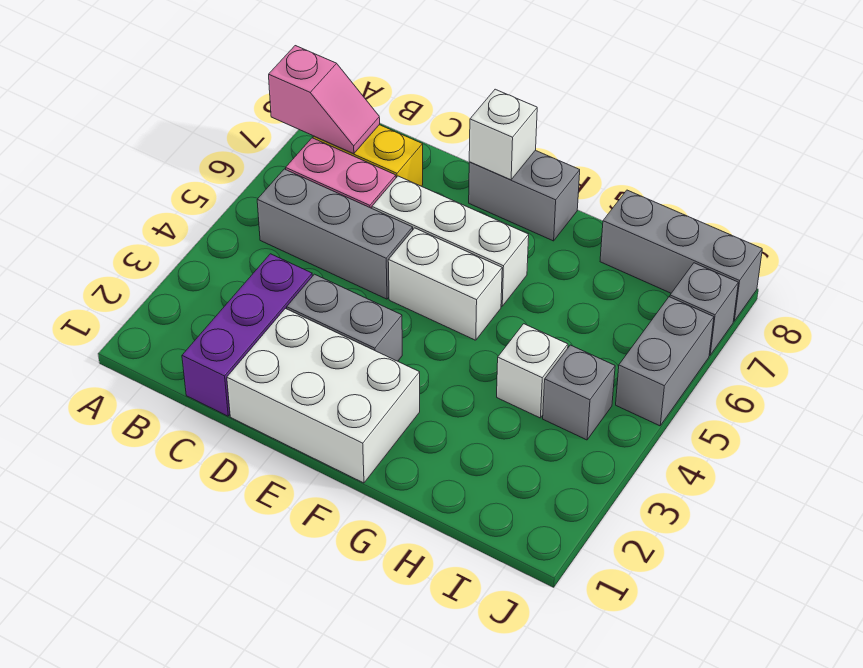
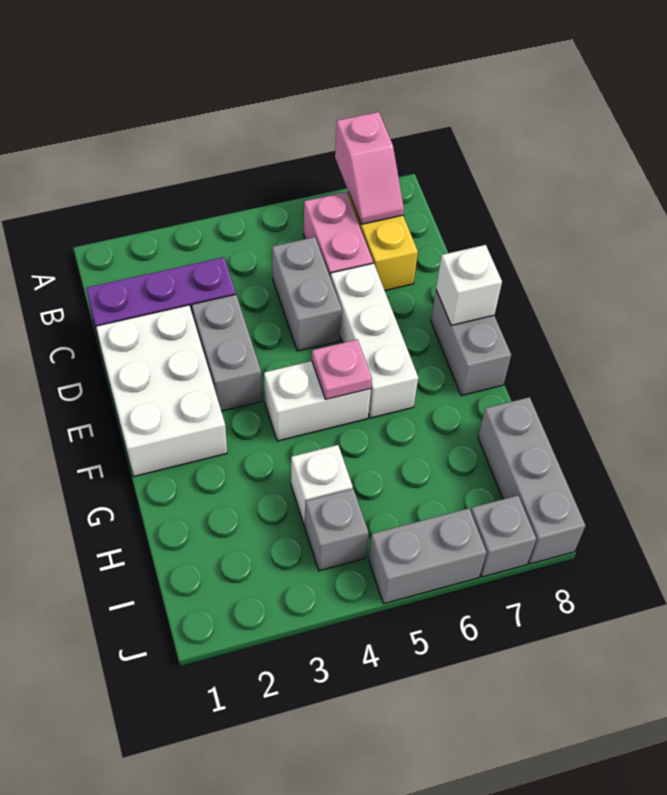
grey brick B5:D5 level 1 -> grey brick C5:D5 level 1
white brick E5:F5 level 1 -> white brick F4:F5 level 1
none -> pink plate F5 level 2

